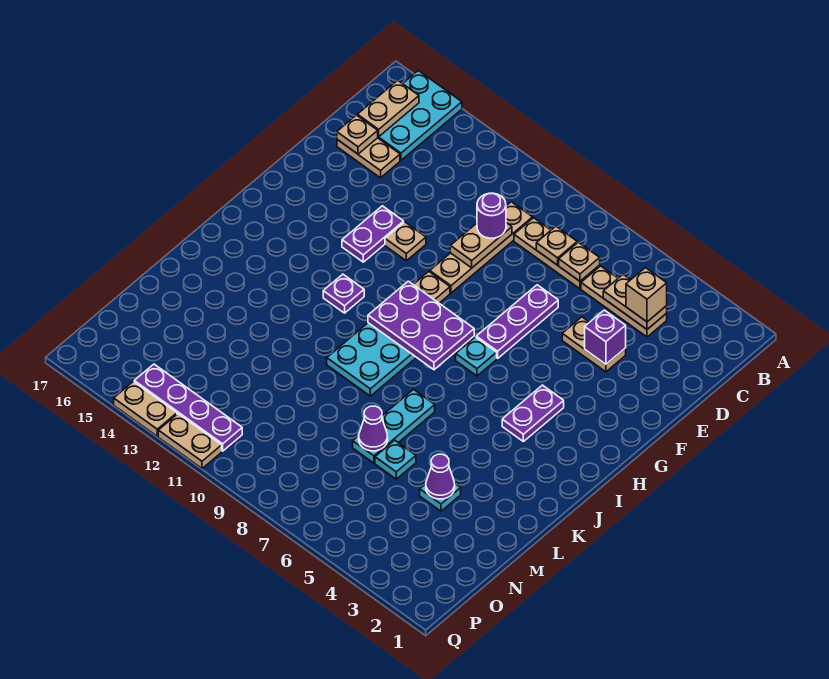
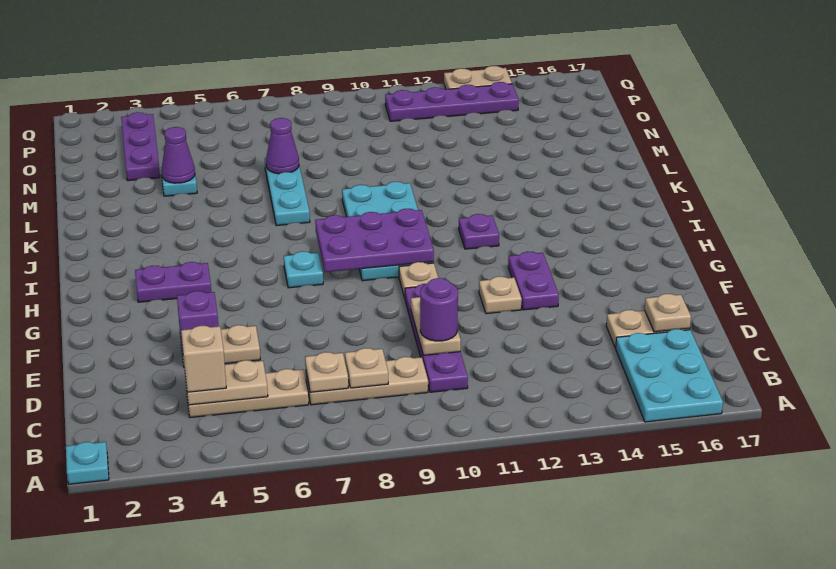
tan plate B16:C16 level 2 -> none
tan plate C10:F10 level 1 -> purple plate C10:F10 level 1
purple plate E7:G7 level 1 -> purple plate N3:P3 level 1
purple plate H4:I4 level 1 -> purple plate H3:H4 level 1
cyan plate M6 level 1 -> cyan plate A1 level 1
tan plate Q11:Q12 level 1 -> none

